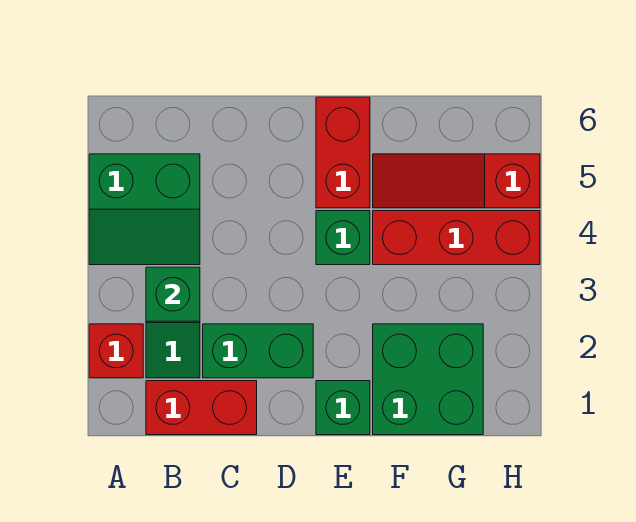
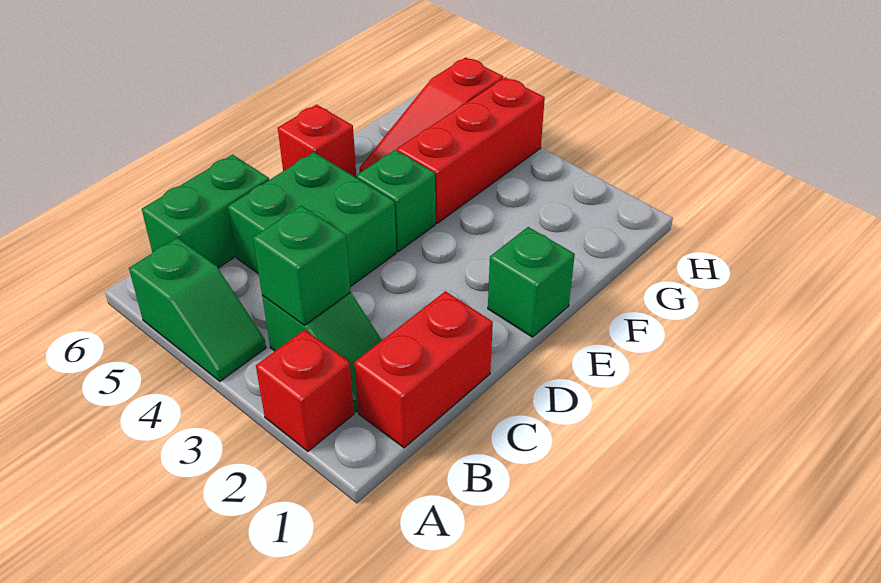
green slope A4:B5 level 1 top 5 -> green slope A4:A5 level 1 top 5
green brick C2:D2 level 1 -> green brick B6:C6 level 1
red brick E5:E6 level 1 -> red brick E6 level 1
green brick F1:G2 level 1 -> green brick C4:D5 level 1

